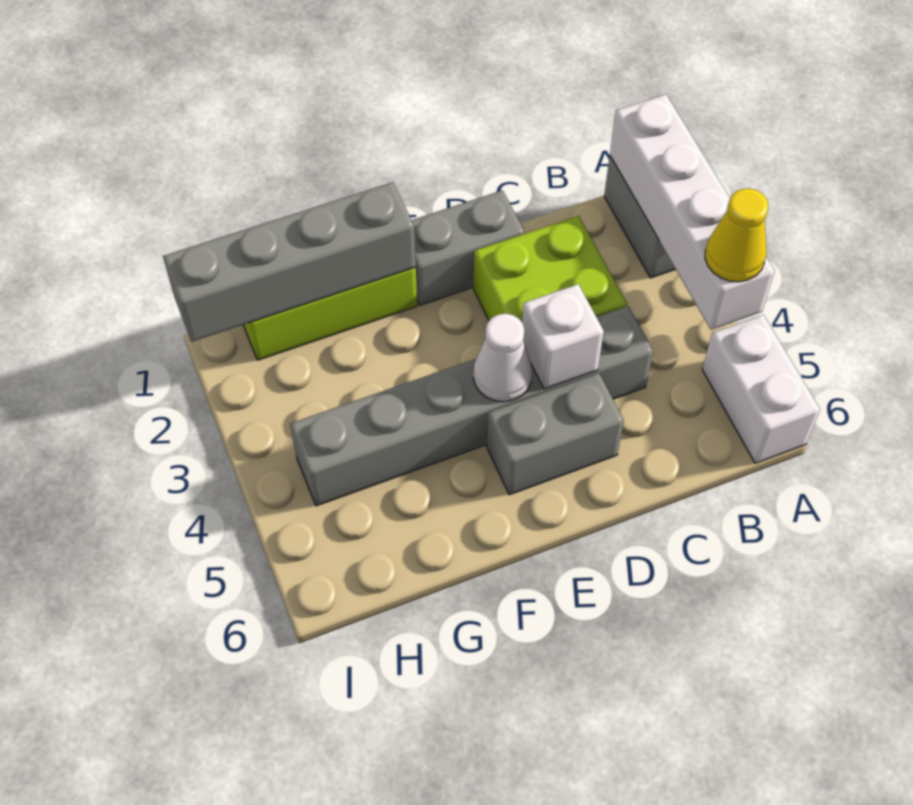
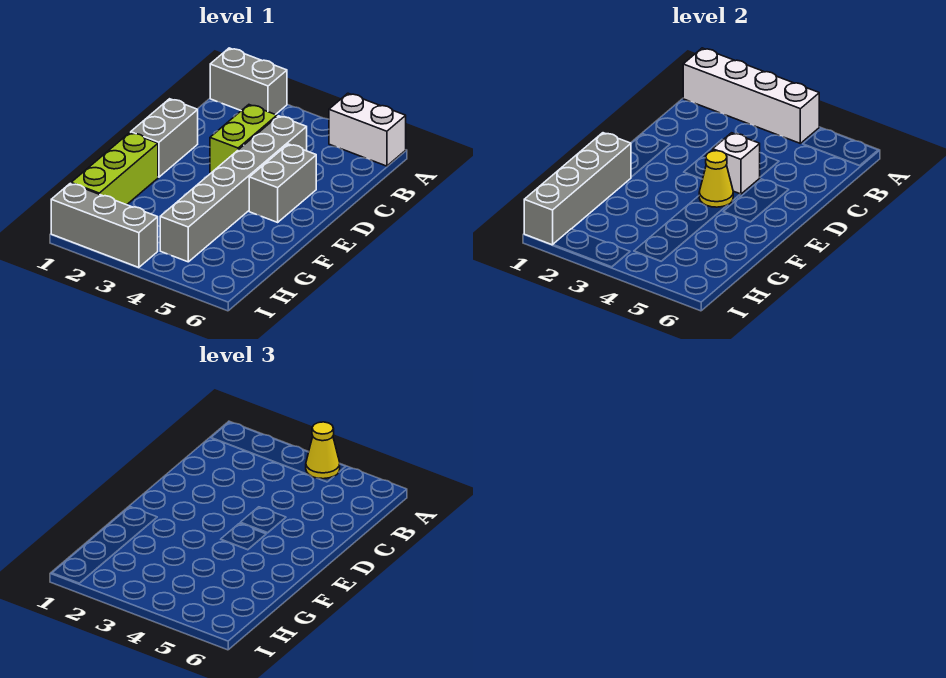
lime brick C2:D3 level 1 -> lime brick C3:D3 level 1
white cone E4 level 2 -> yellow cone E4 level 2
none -> grey brick I1:I3 level 1

